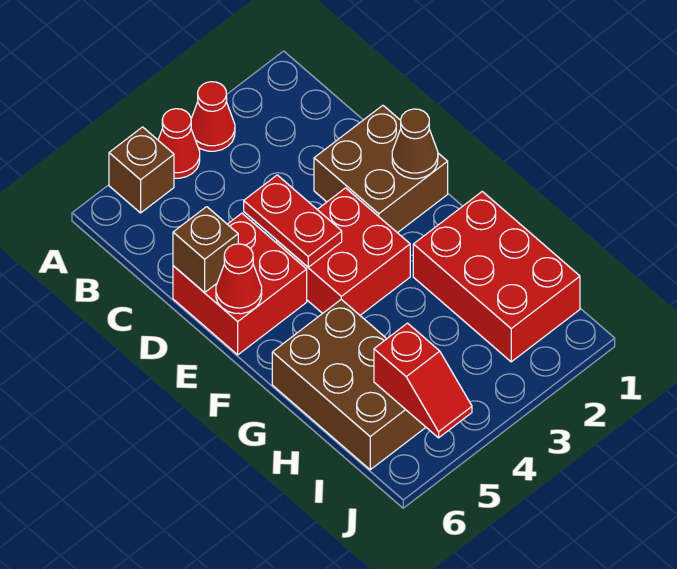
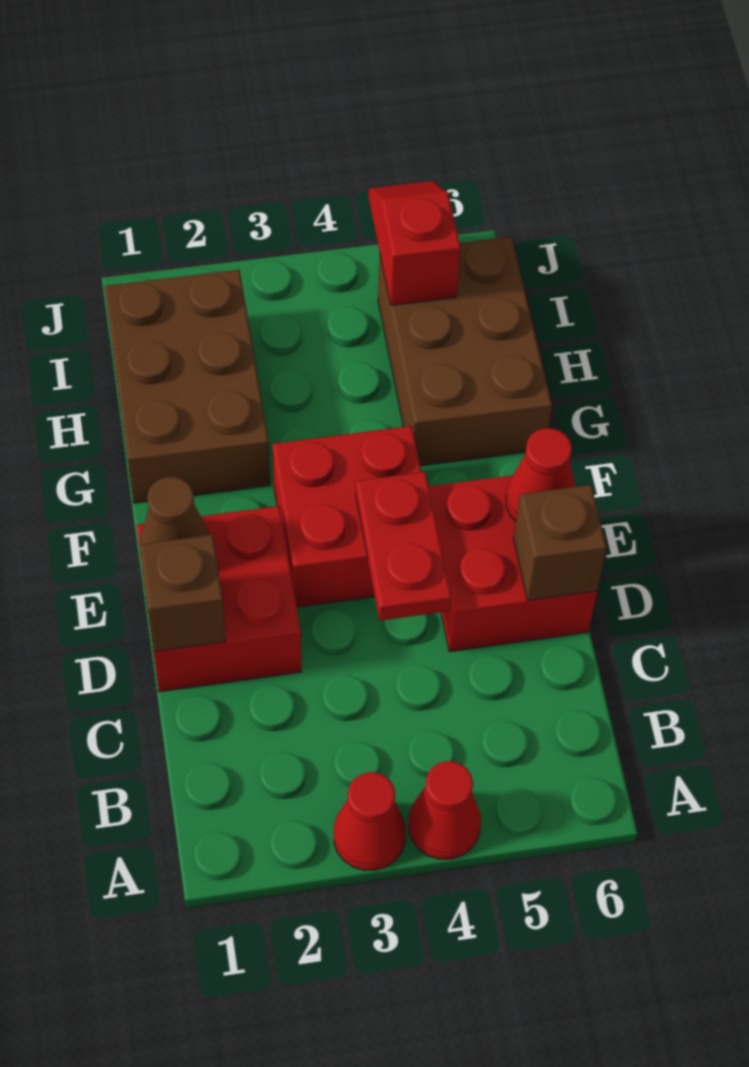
brown brick A5 level 1 -> brown brick D1 level 2
brown brick D1:E2 level 1 -> red brick D1:E2 level 1
red brick G1:I2 level 1 -> brown brick G1:I2 level 1

